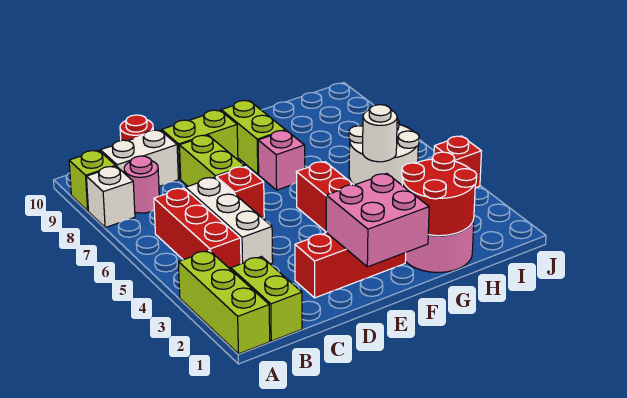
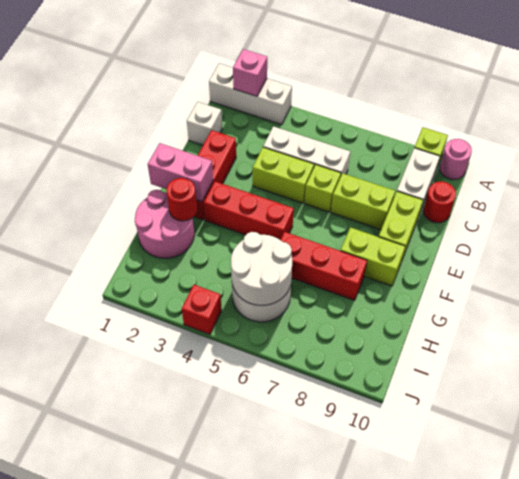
lime brick A1:A3 level 1 -> white brick A1:A3 level 1
white brick A8 level 1 -> white brick C1 level 1
lime brick B1:B2 level 1 -> lime brick D4:D5 level 1
red brick B4:B6 level 1 -> red brick G6:G8 level 1
pink round brick B8 level 1 -> pink round brick A10 level 1
red brick D6 level 1 -> lime brick D6 level 1
pink brick E1:F2 level 2 -> pink brick F1:F2 level 2
pink brick F7 level 1 -> pink brick A2 level 2
red round brick G1:H2 level 2 -> red round brick G2 level 2
white round brick H5 level 2 -> white round brick H5:I6 level 2

